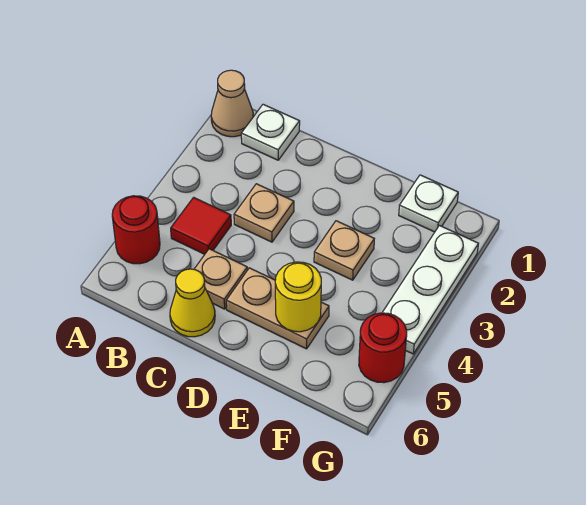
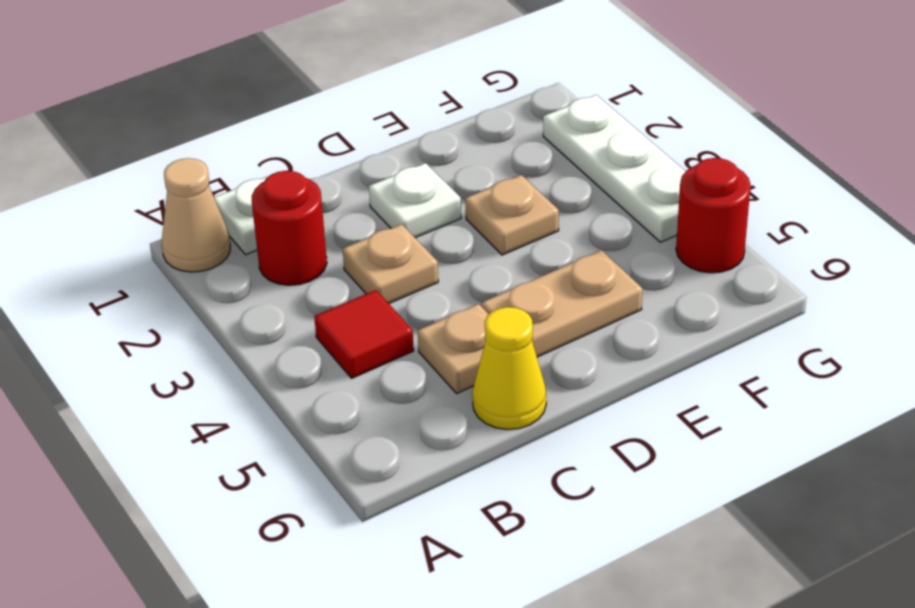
red round brick A5 level 1 -> red round brick B2 level 1
yellow round brick E5 level 2 -> none
white plate F1 level 1 -> white plate D2 level 1

